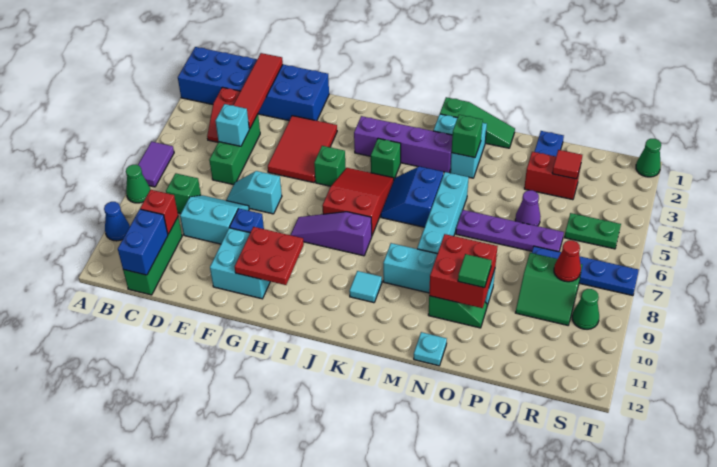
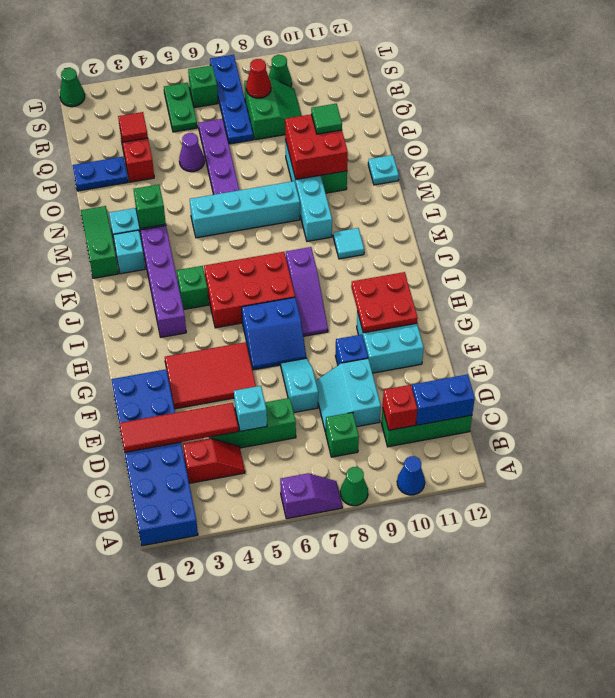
purple tile A6:A7 level 1 -> purple slope A6:A7 level 1 top 6
cyan slope E7:F7 level 1 top F -> cyan slope E7:F7 level 1 top E
green brick H5 level 1 -> green brick S6 level 1
red slope I5:J7 level 1 top 7 -> red brick I5:J7 level 1
blue slope K5:L6 level 1 top L -> blue slope G6:H7 level 1 top H

